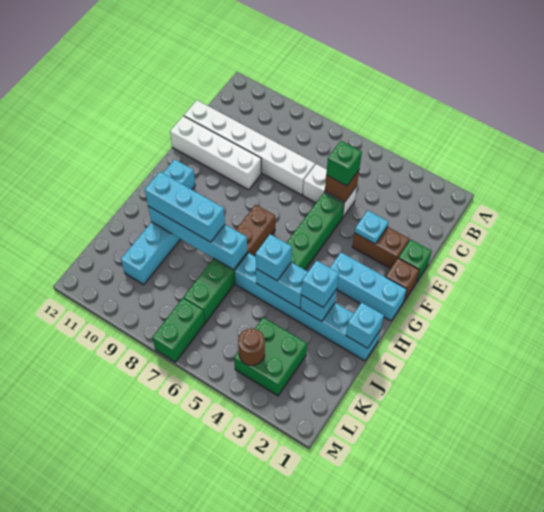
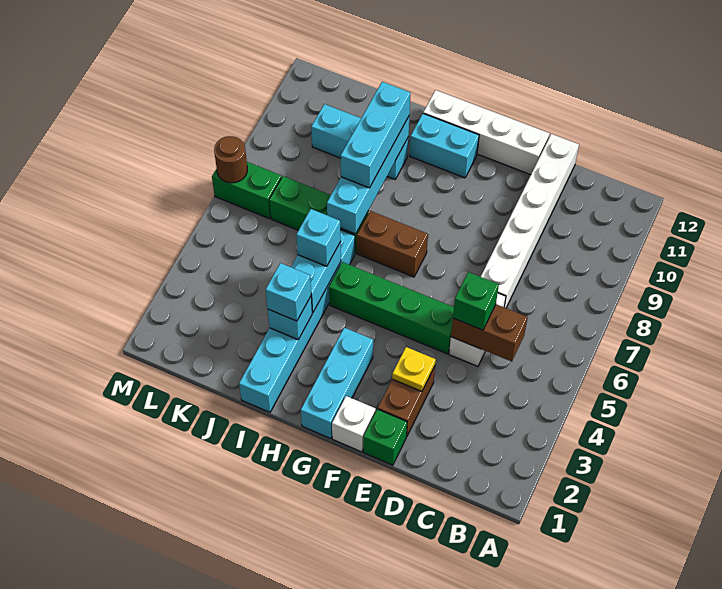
brown brick D5 level 2 -> brown brick C5:D5 level 2
cyan plate E3 level 2 -> yellow plate E3 level 2
white brick E9:E12 level 1 -> white brick E12:H12 level 1
brown brick F1 level 1 -> white brick F1 level 1
cyan brick I1 level 2 -> none
green brick K3:L4 level 1 -> none
brown round brick L4 level 2 -> brown round brick M7 level 2

